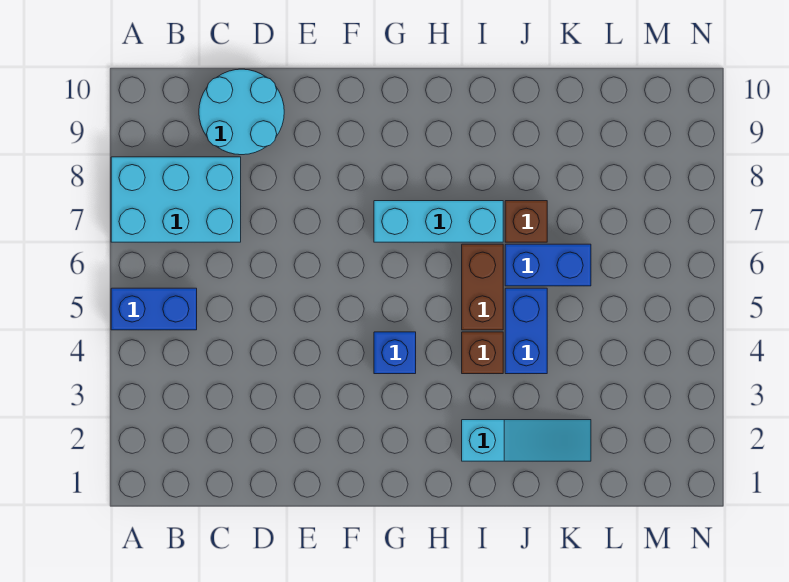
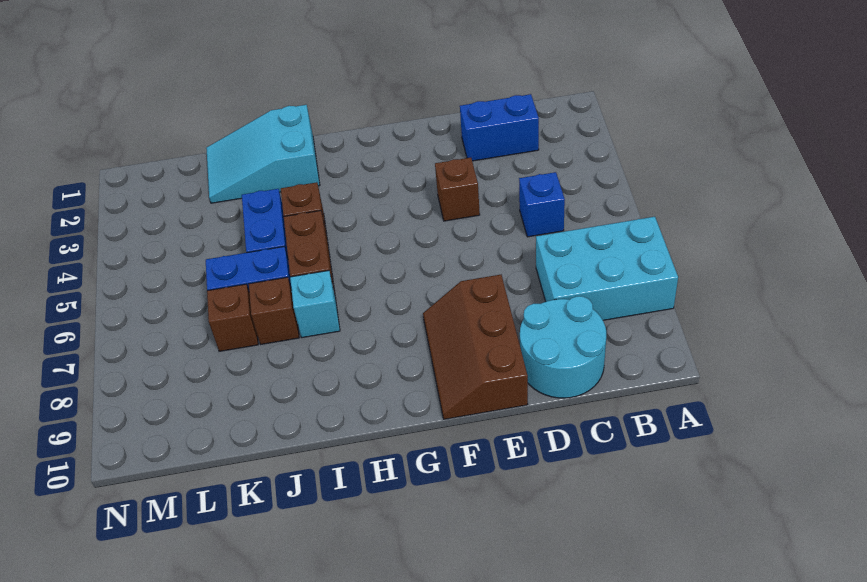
blue brick A5:B5 level 1 -> blue brick C2:D2 level 1
none -> brown brick E4 level 1
none -> brown slope E8:F10 level 1 top E
blue brick G4 level 1 -> blue brick C5 level 1
cyan brick G7:I7 level 1 -> cyan brick I7 level 1
cyan slope I2:K2 level 1 top I -> cyan slope I1:K2 level 1 top I
none -> brown brick K7 level 1

